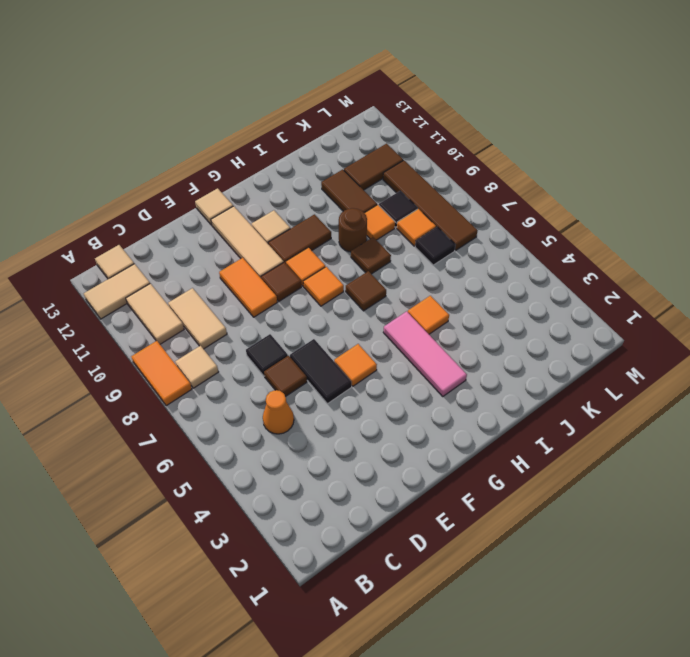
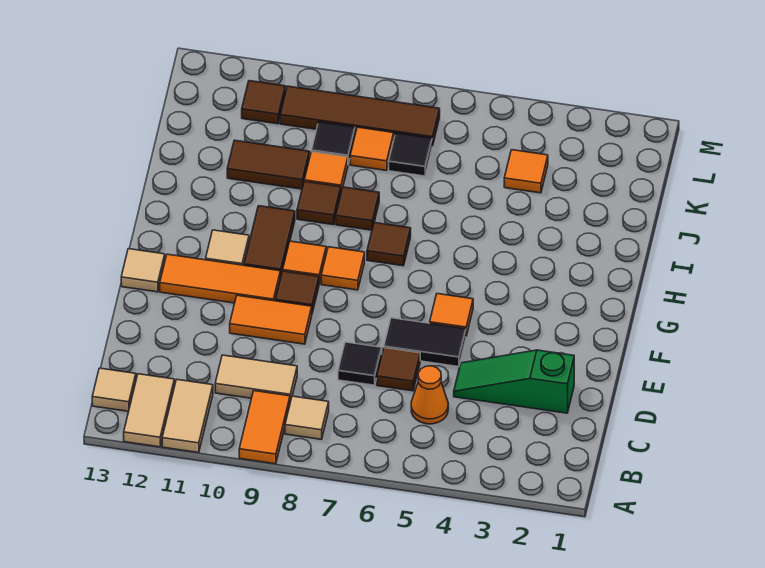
orange tile A8:A9 level 1 -> orange tile A9:B9 level 1
tan tile B10:B11 level 1 -> tan tile A11:B11 level 1
none -> green slope D2:D4 level 1 top 2
tan tile F10:F12 level 1 -> orange tile F10:F12 level 1
pink tile H3:H5 level 1 -> none
orange tile I5 level 1 -> orange tile K4 level 1
brown round brick I9 level 1 -> brown tile I9 level 1
brown tile K11:L11 level 1 -> brown tile L11 level 1

